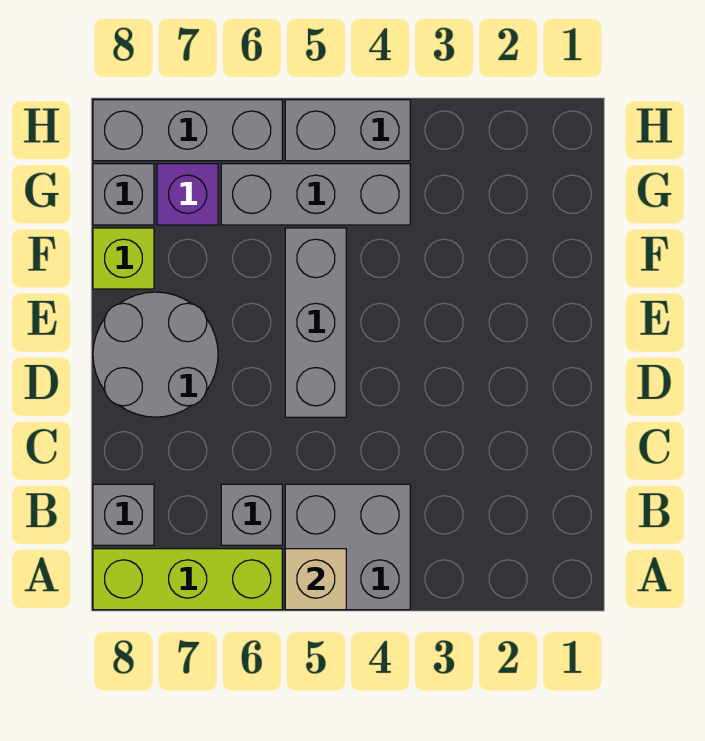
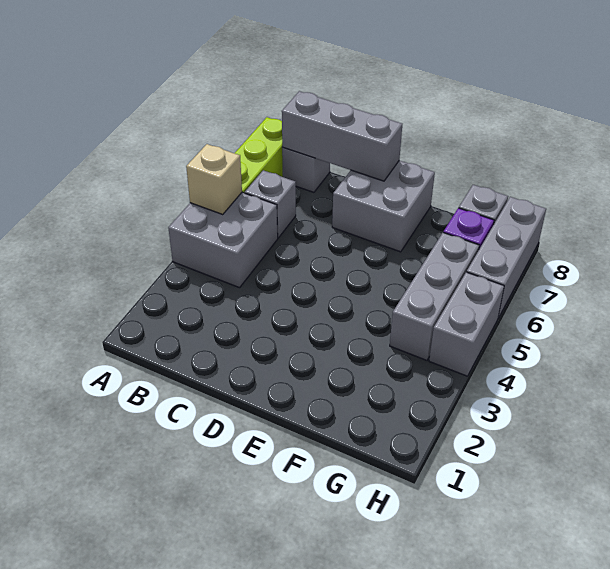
grey brick D5:F5 level 1 -> grey brick B8:D8 level 2
grey round brick D7:E8 level 1 -> grey brick D7:E8 level 1
lime brick F8 level 1 -> none

